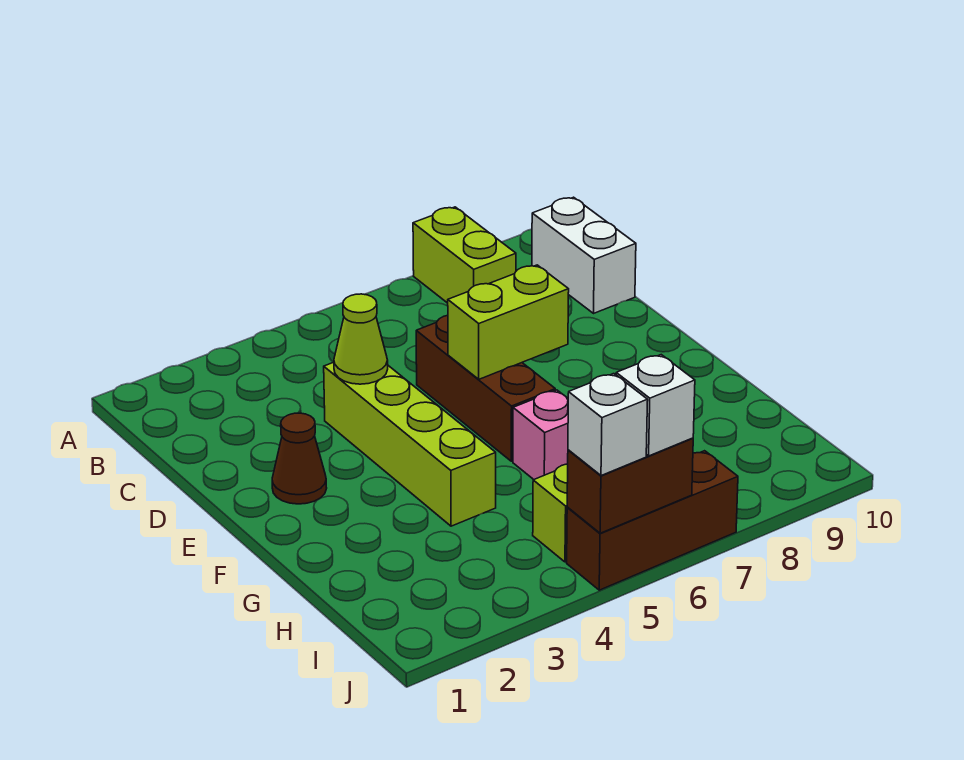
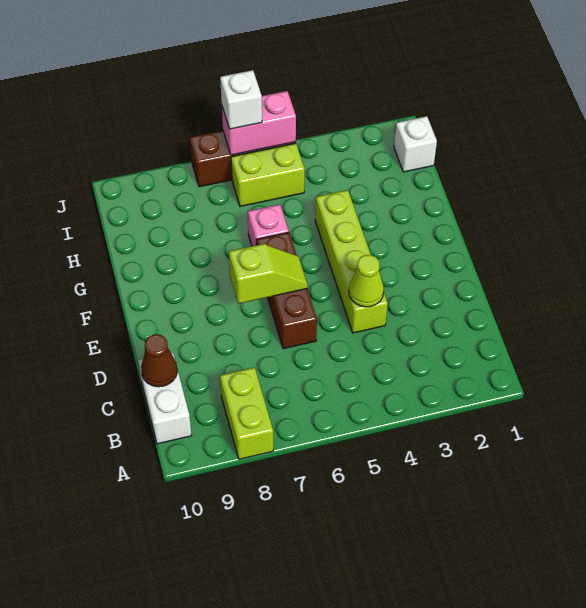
brown cone E2 level 1 -> brown cone C10 level 2
lime brick E6:E7 level 2 -> lime slope E6:E7 level 2 top 7
brown brick J5:J6 level 2 -> pink brick J5:J6 level 2
white brick J5 level 3 -> white brick I1 level 1

